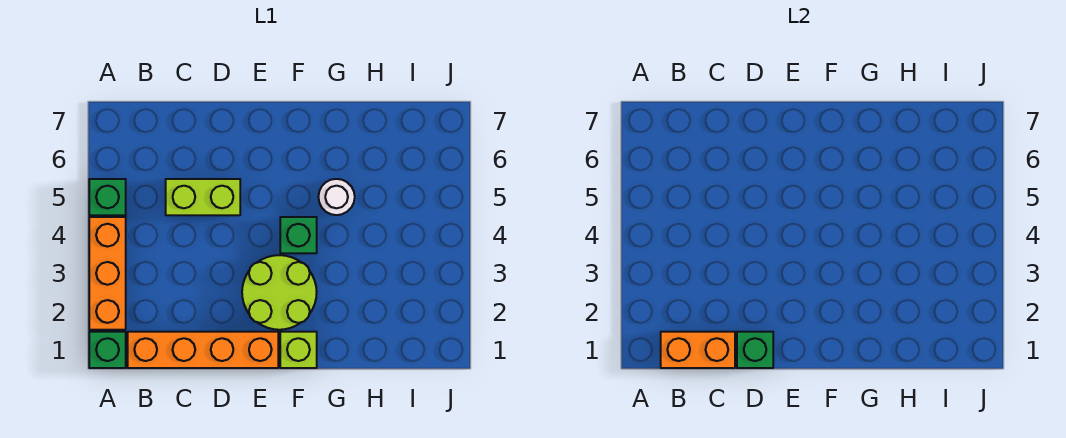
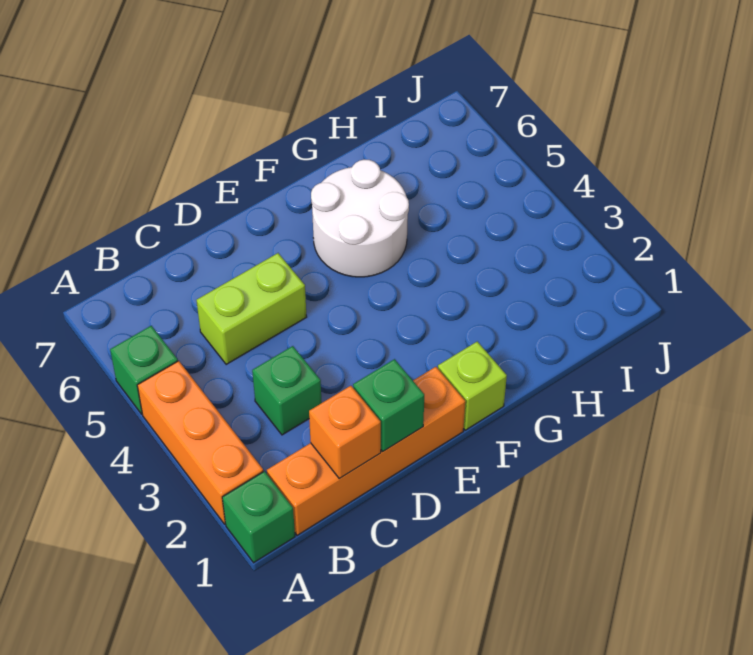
orange brick B1:C1 level 2 -> orange brick C1 level 2
lime round brick E2:F3 level 1 -> none
green brick F4 level 1 -> green brick C3 level 1
white round brick G5 level 1 -> white round brick F5:G6 level 1

